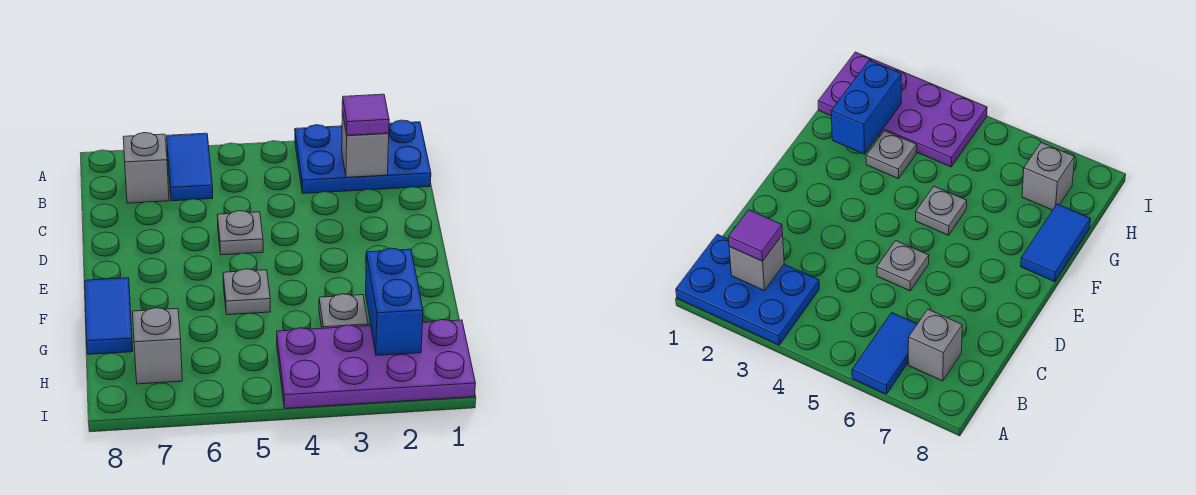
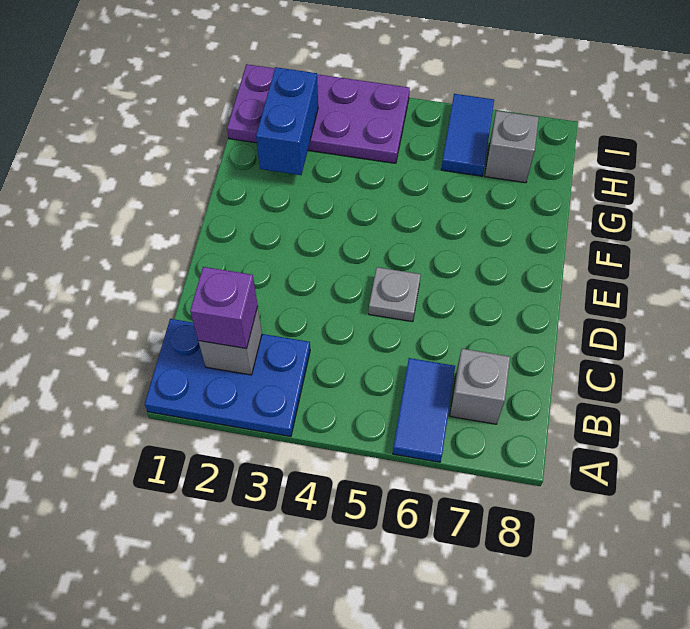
purple tile B2 level 3 -> purple brick B2 level 3
grey plate F5 level 1 -> none
blue tile F8:G8 level 1 -> blue tile H6:I6 level 1
grey plate G3 level 1 -> none

